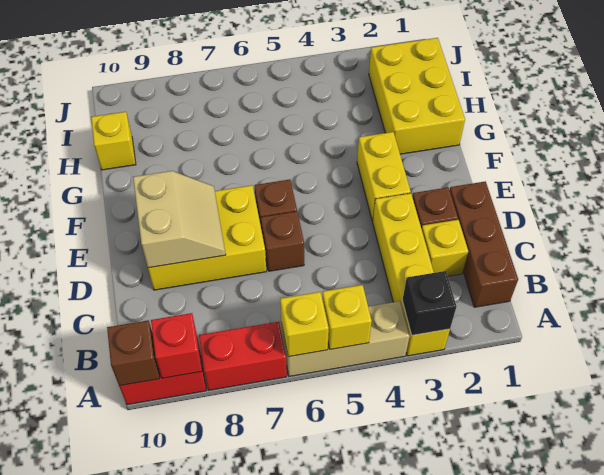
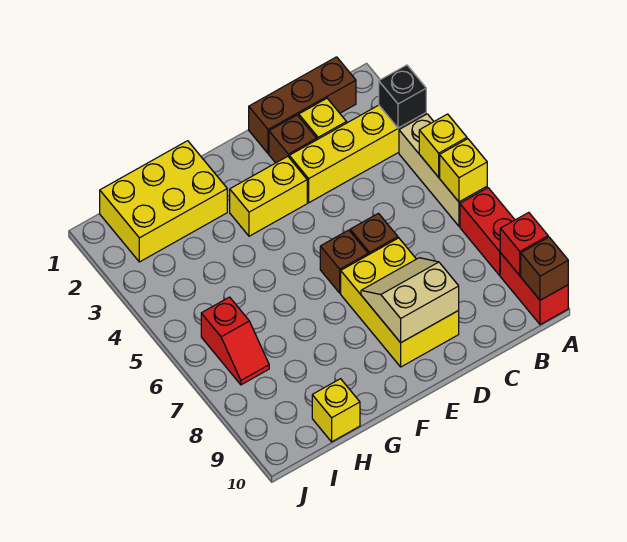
none -> red slope I6:I7 level 1 top 6

